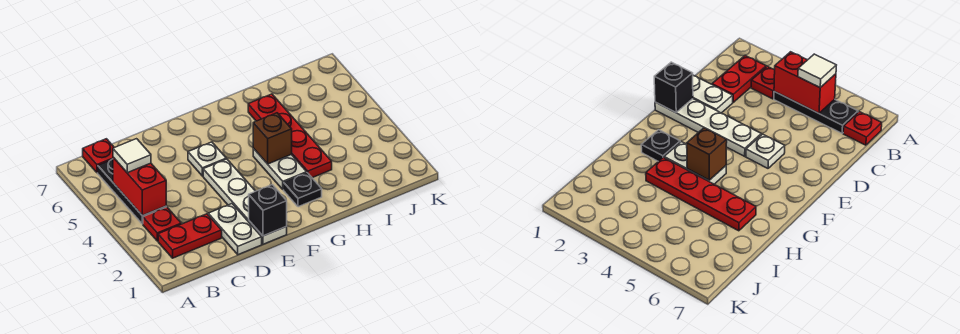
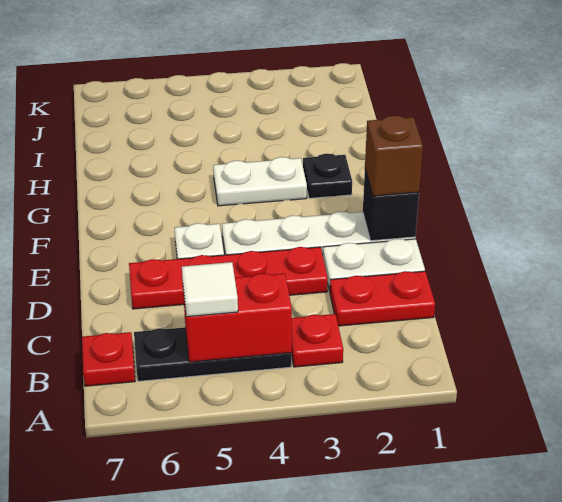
red plate B2:C2 level 1 -> red plate C1:C2 level 1
brown brick G4 level 2 -> brown brick E1 level 3
red plate H3:H6 level 1 -> red plate D3:D6 level 1

